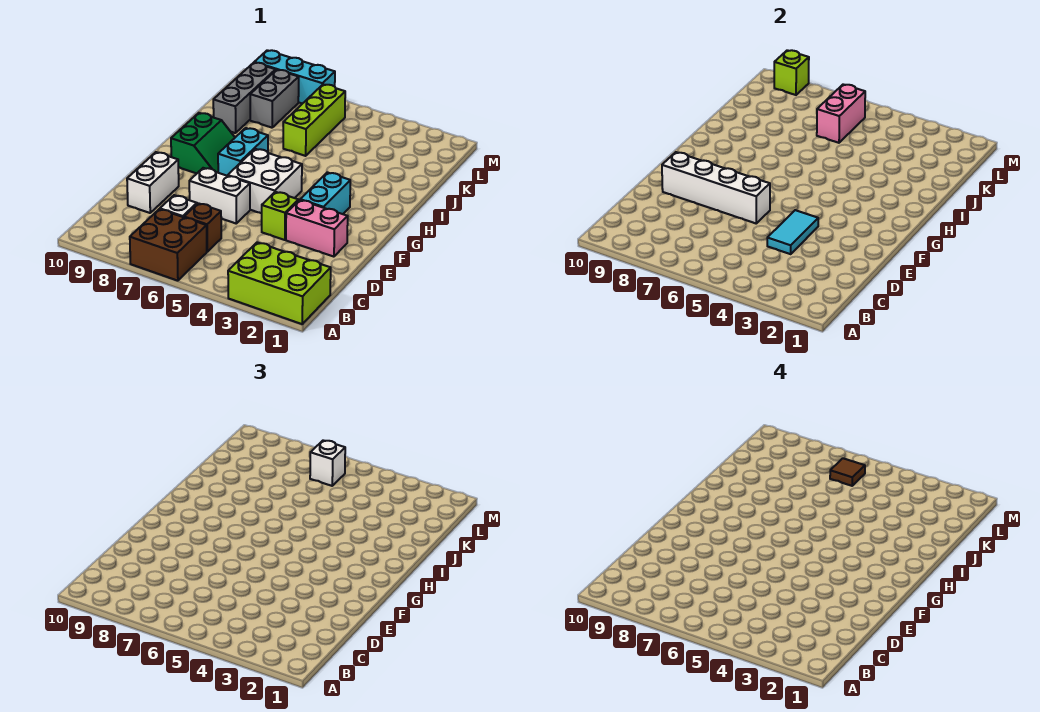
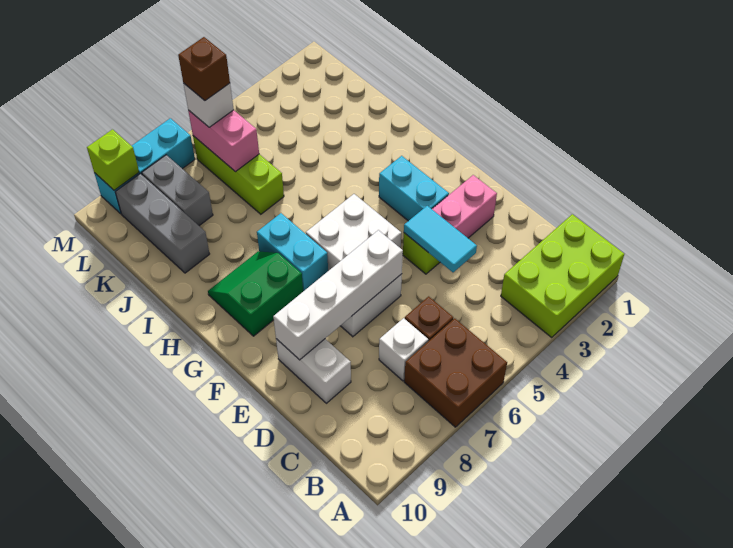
green slope G8:H9 level 1 top 9 -> green slope G8:H9 level 1 top G
brown tile L6 level 4 -> brown brick L6 level 4

